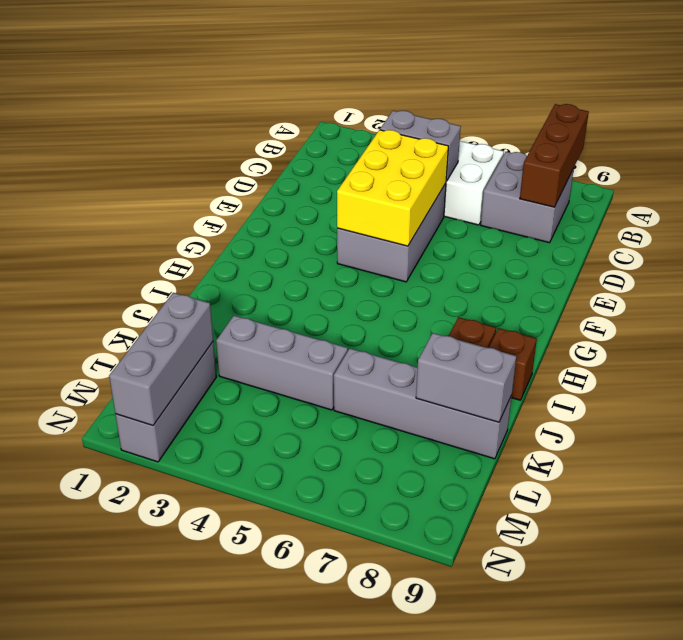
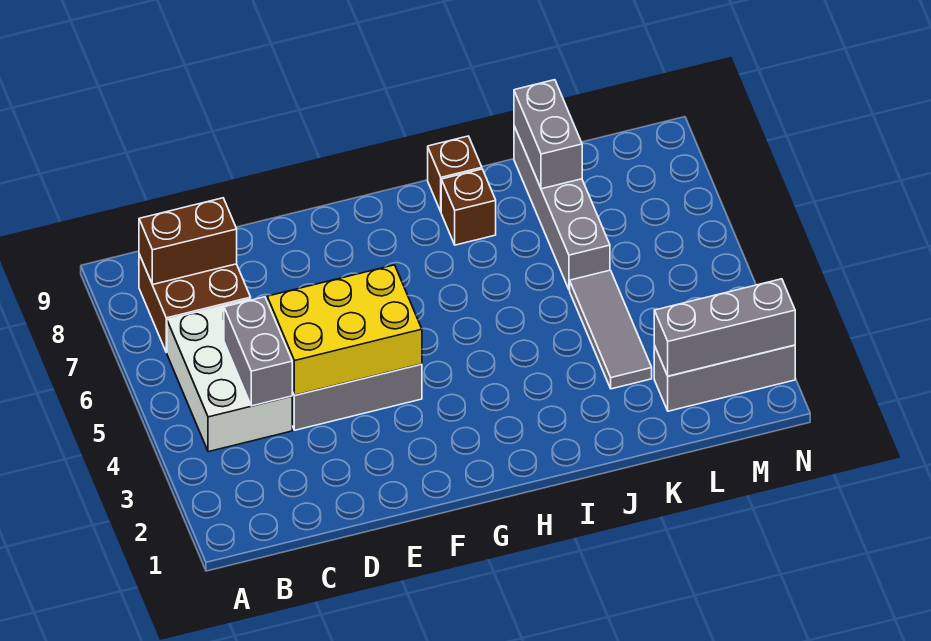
brown brick A8:C8 level 2 -> brown brick B8:C8 level 2
grey brick B7:C8 level 1 -> brown brick B7:C8 level 1
grey brick K3:K5 level 1 -> grey tile K3:K5 level 1

